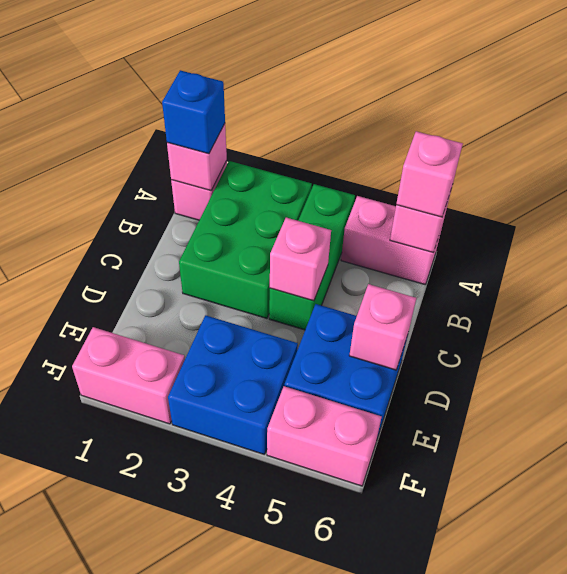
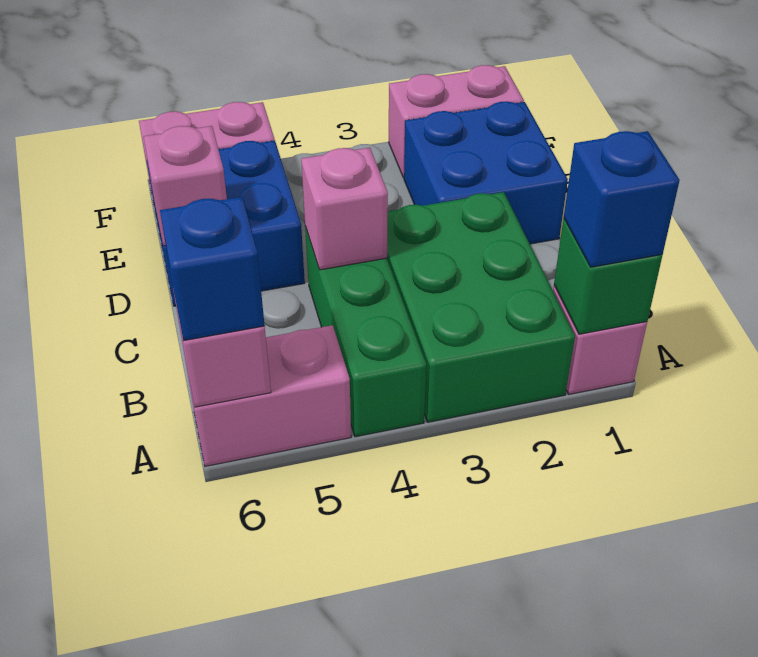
pink brick A1 level 2 -> green brick A1 level 2
pink brick A6 level 3 -> blue brick A6 level 3
blue brick E3:F4 level 1 -> blue brick D1:E2 level 1

